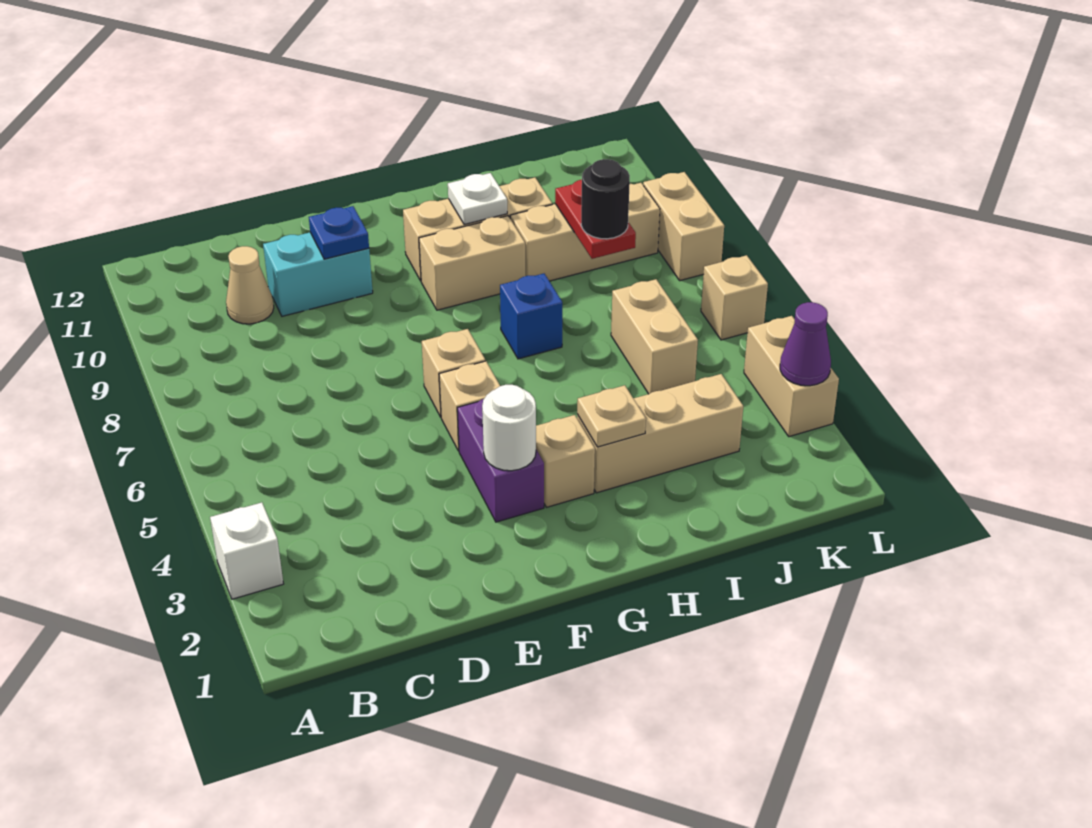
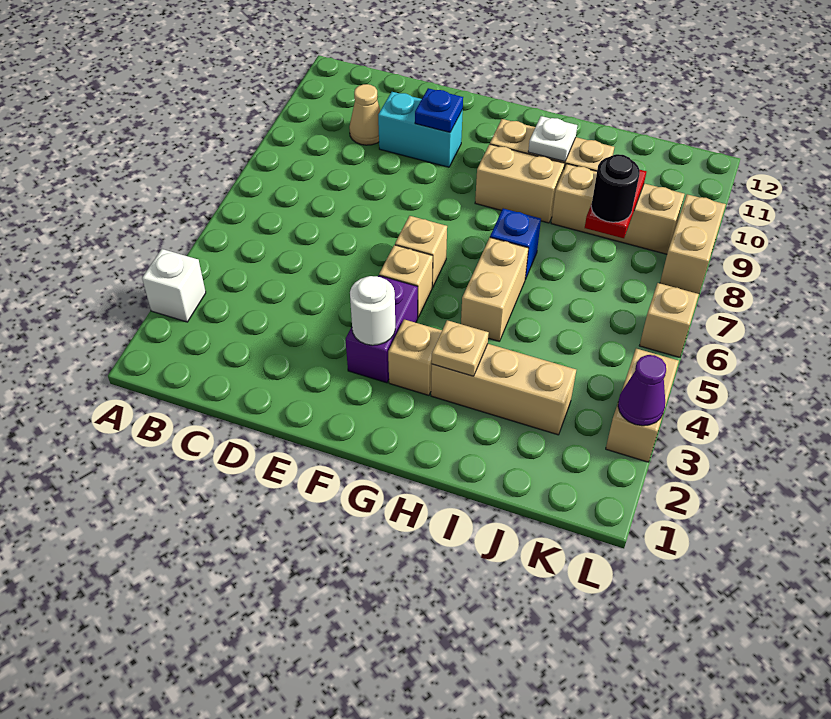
tan brick J5:J6 level 1 -> tan brick H5:H6 level 1

